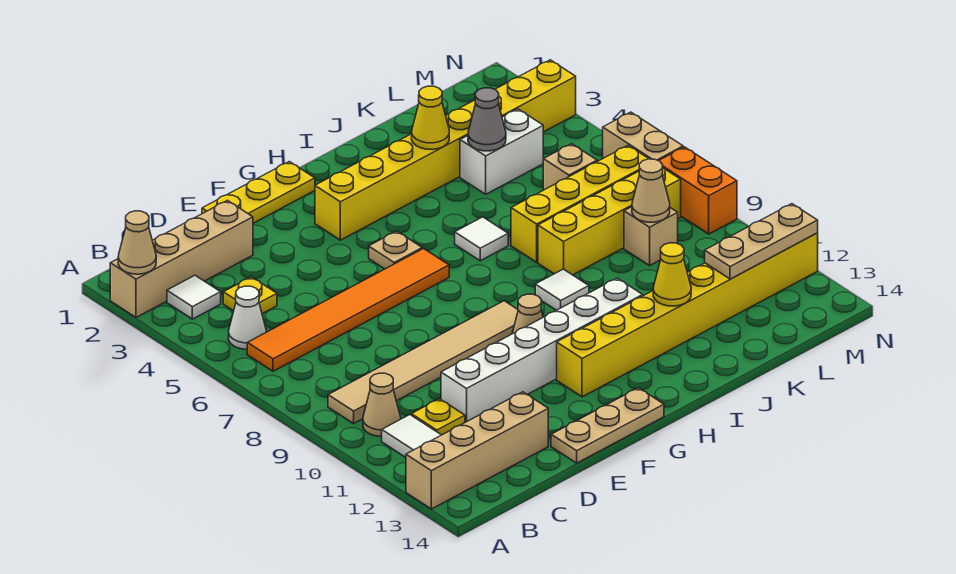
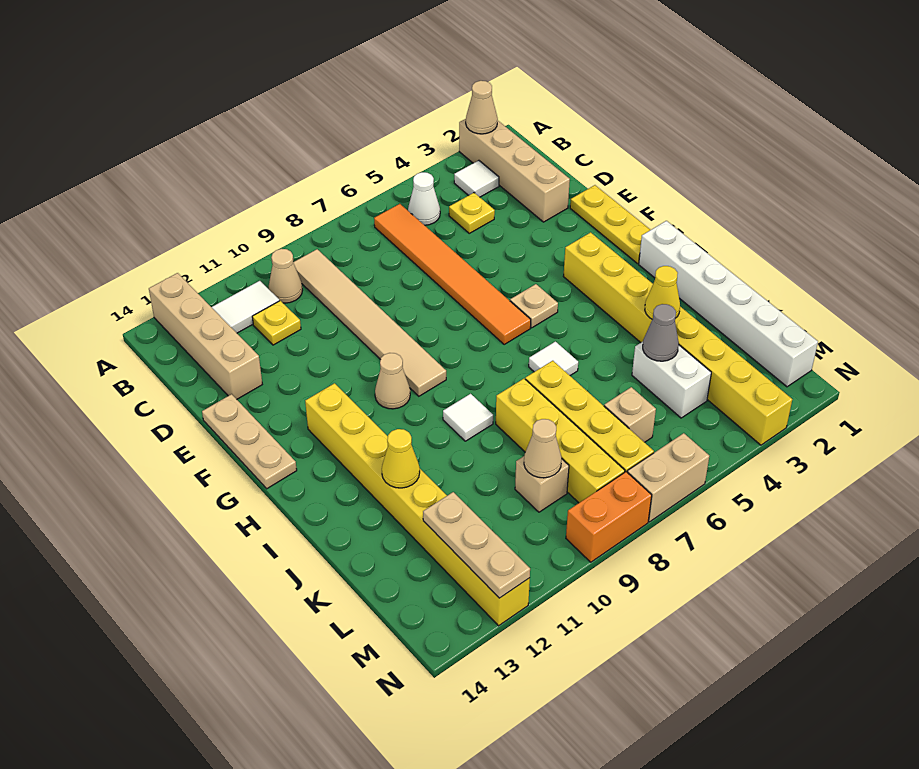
white brick D11:I11 level 1 -> white brick H1:M1 level 1

